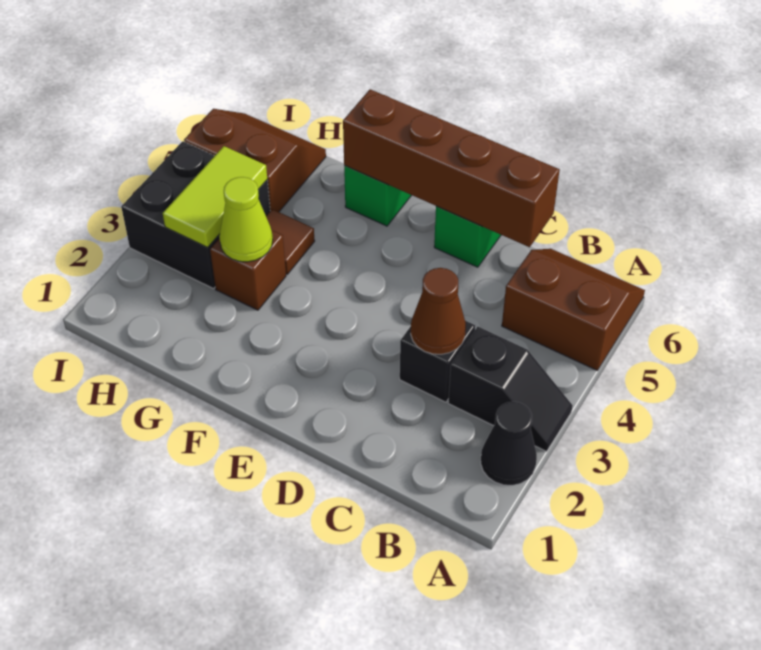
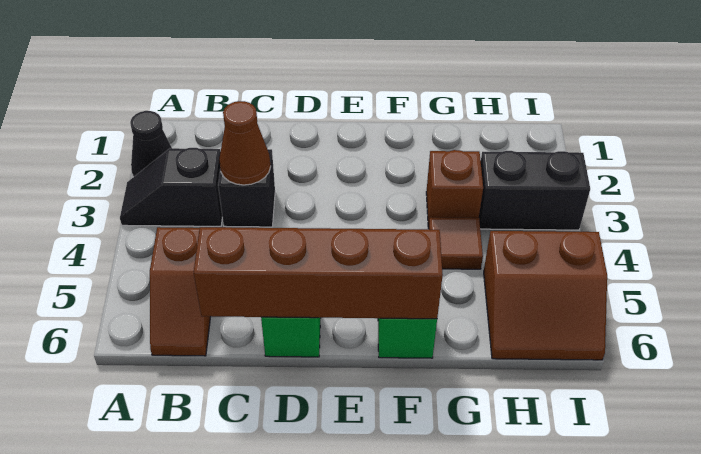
brown slope A5:B6 level 1 top 5 -> brown slope B5:B6 level 1 top 5
lime cone G3 level 2 -> none
black brick H3:I4 level 1 -> black brick H3:I3 level 1
lime tile H3:H4 level 2 -> none

